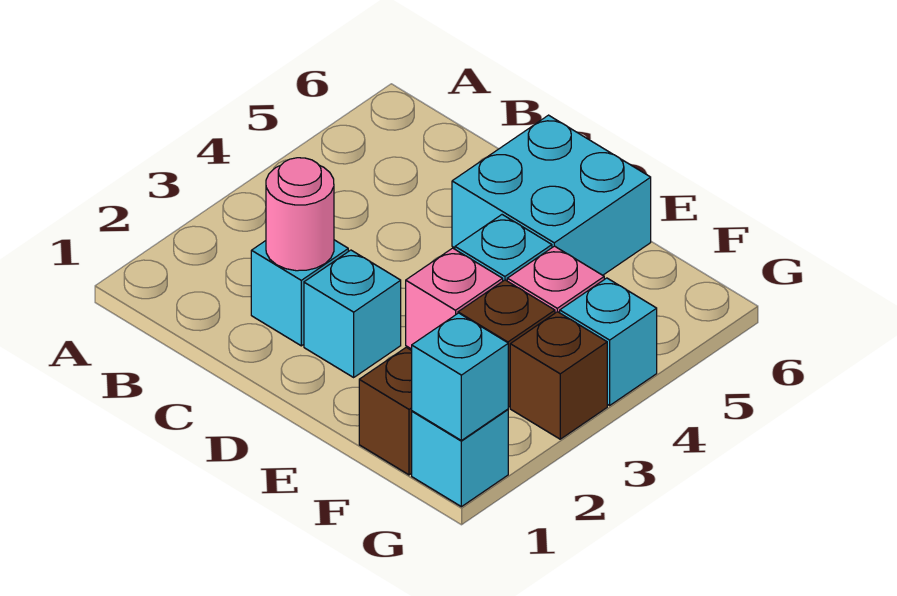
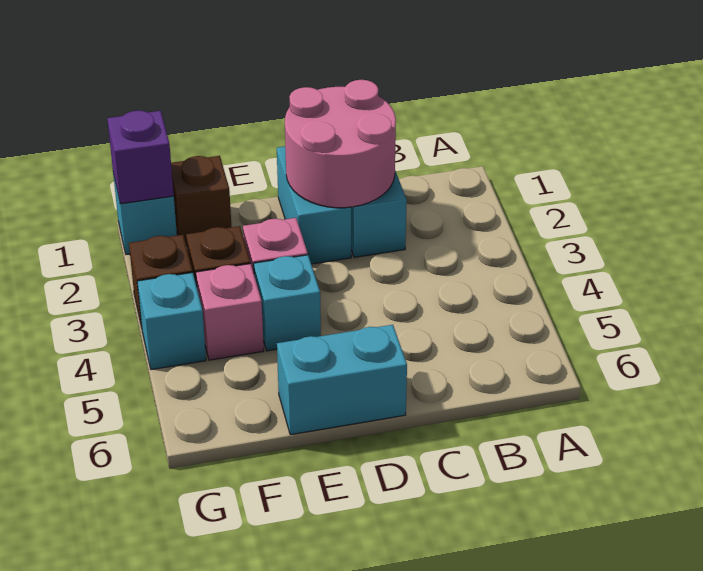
pink round brick C2 level 2 -> pink round brick C1:D2 level 2
cyan brick D2 level 1 -> cyan brick D1:D2 level 1
cyan brick D5:E6 level 1 -> cyan brick D6:E6 level 1
cyan brick G1 level 2 -> purple brick G1 level 2

